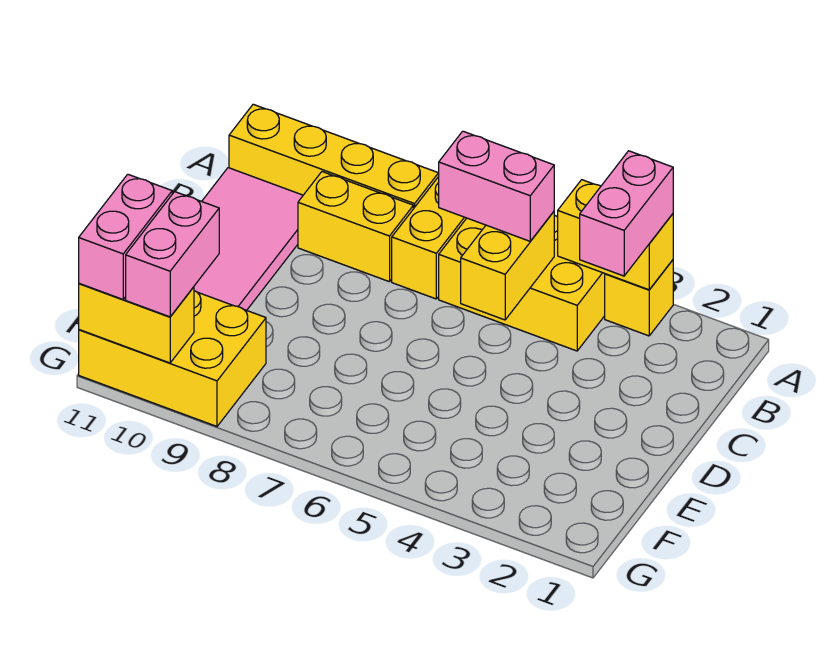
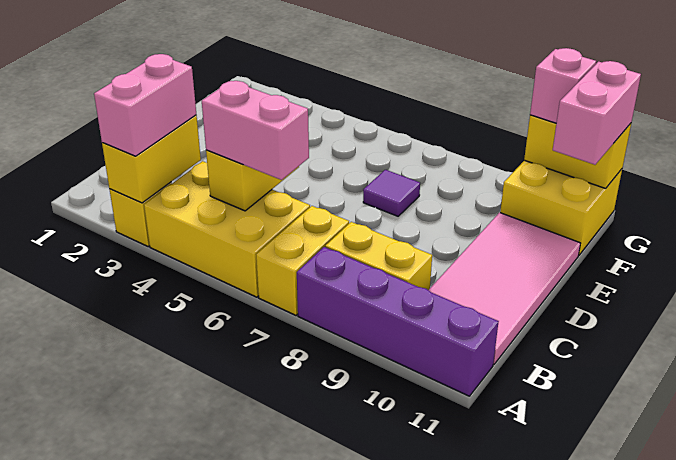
yellow brick A3:A4 level 2 -> yellow brick A3:B3 level 2
yellow brick A8:A11 level 1 -> purple brick A8:A11 level 1
none -> purple tile E7 level 1
yellow brick F9:G11 level 1 -> yellow brick F10:G11 level 1
pink brick F10:G10 level 3 -> pink brick G10 level 3

